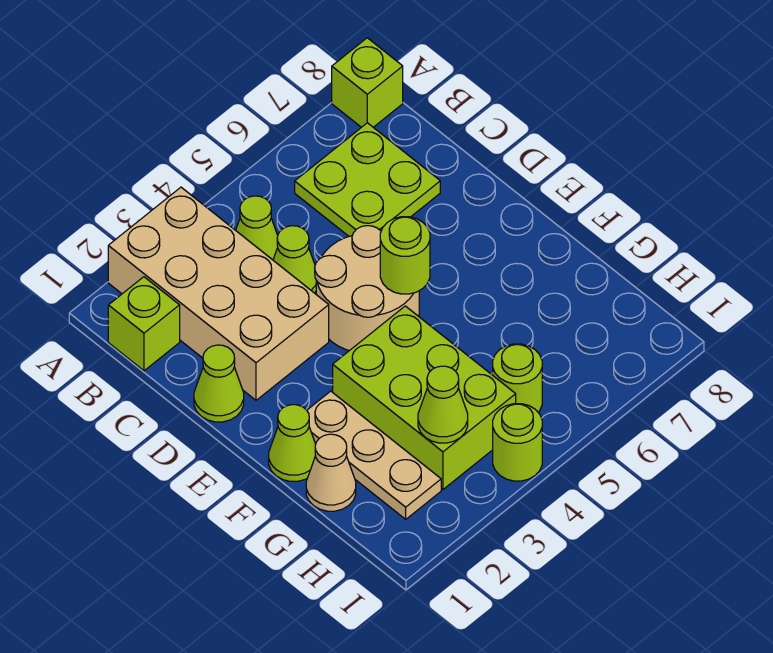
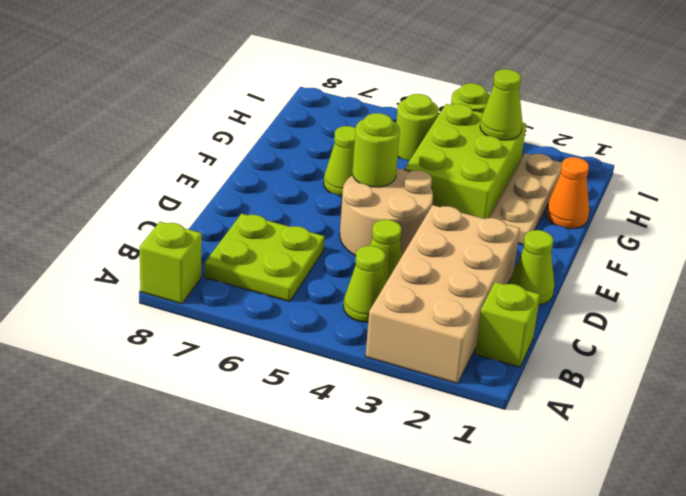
lime cone F1 level 1 -> lime cone F6 level 1
tan cone G1 level 1 -> orange cone G1 level 1

